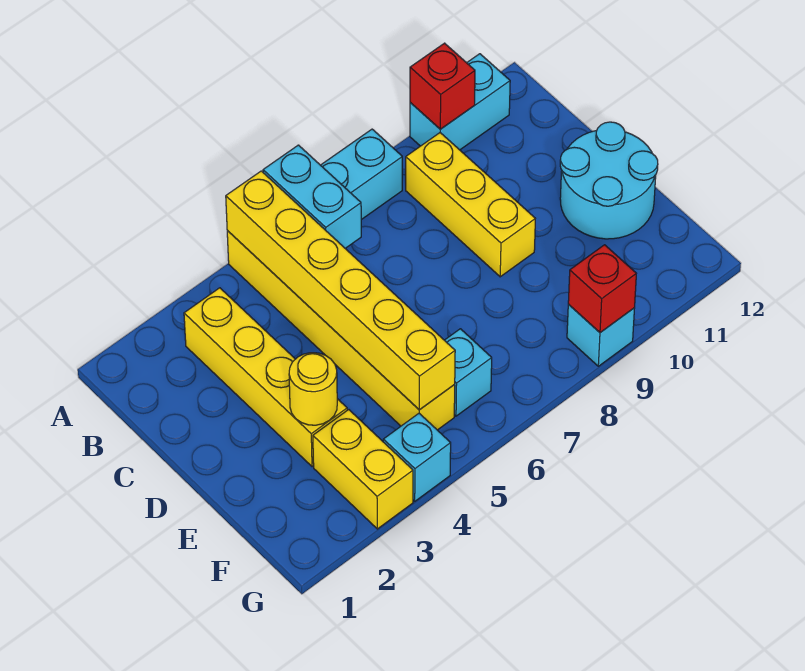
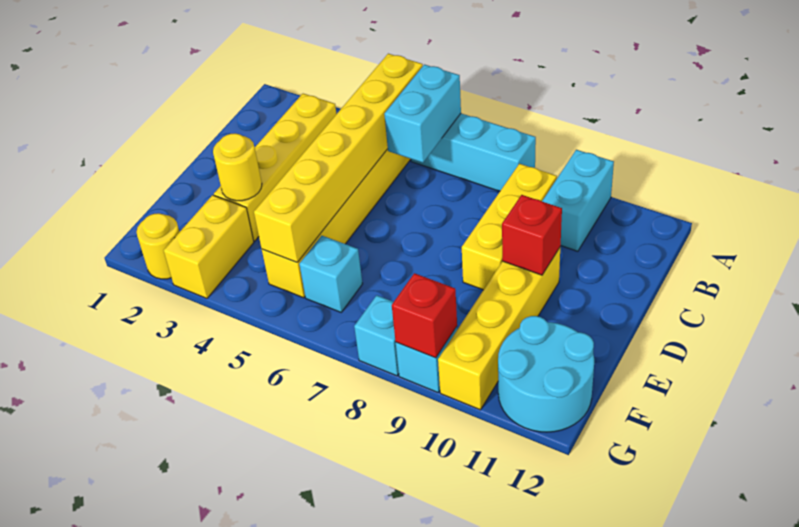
cyan brick A10:A11 level 1 -> cyan brick A10:B10 level 1
red brick A10 level 2 -> red brick D10 level 2
none -> yellow brick D10:G10 level 1
cyan round brick D11:E12 level 1 -> cyan round brick F11:G12 level 1
none -> yellow round brick G2 level 1
cyan brick G4 level 1 -> cyan brick G8 level 1

